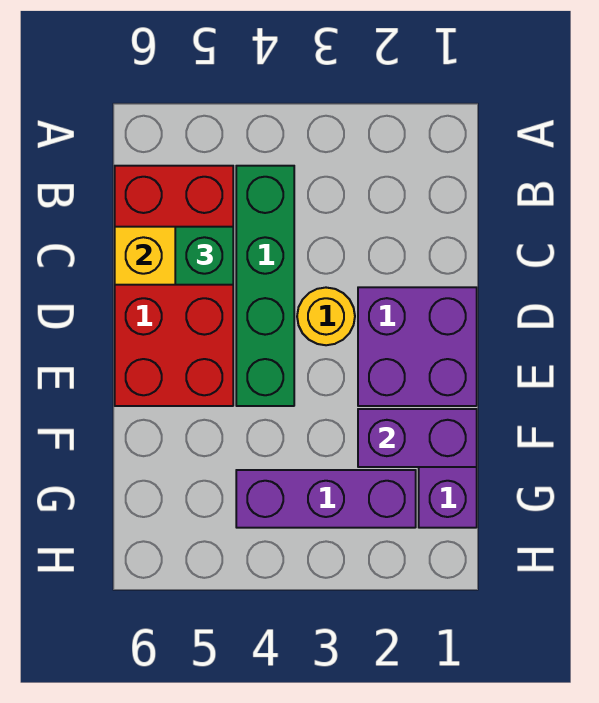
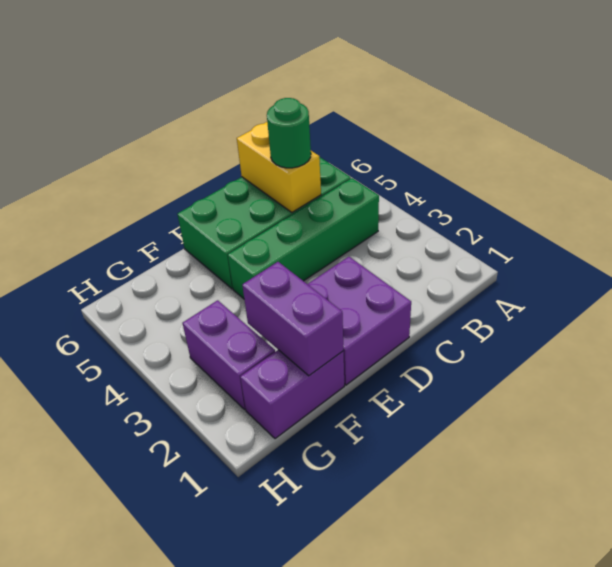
red brick B5:E6 level 1 -> green brick B5:E6 level 1
green brick C5 level 3 -> green round brick C5 level 3
yellow round brick D3 level 1 -> none
purple brick G2:G4 level 1 -> purple brick G2:G3 level 1

